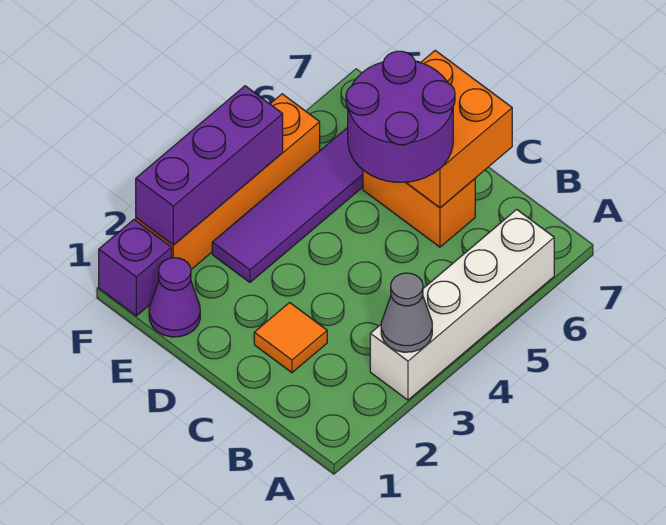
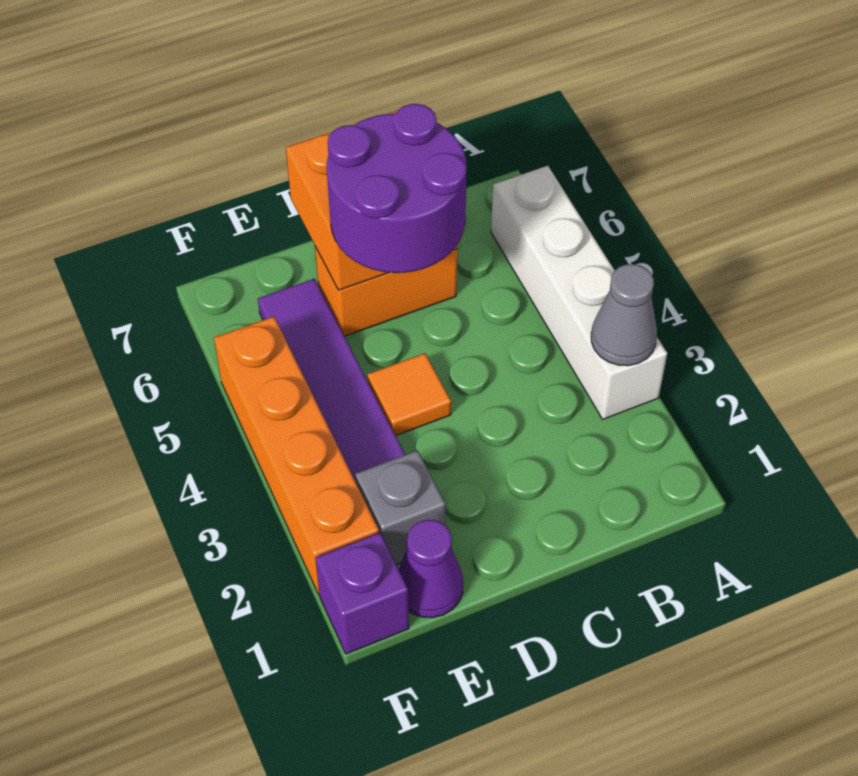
orange tile C2 level 1 -> orange tile D4 level 1
none -> grey brick E2 level 1
purple brick F2:F4 level 2 -> none

